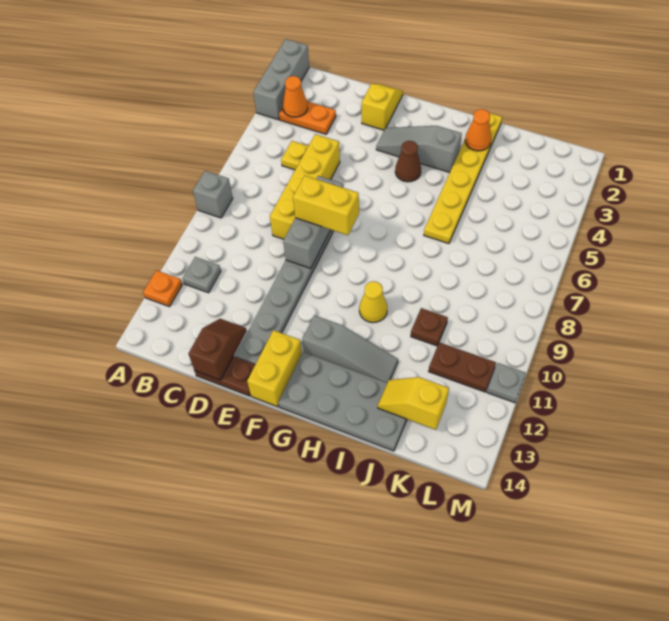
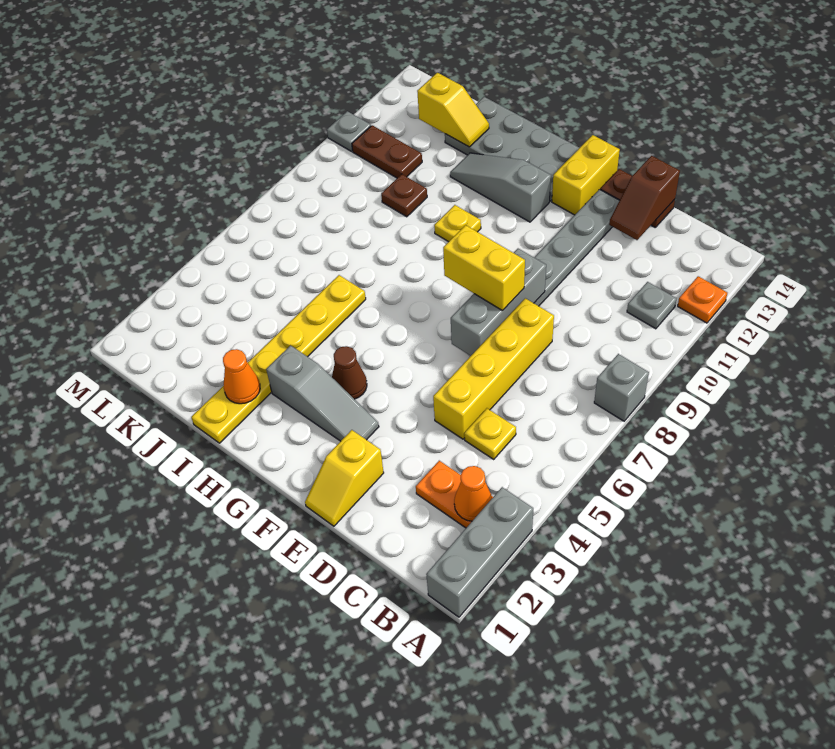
yellow cone H10 level 1 -> yellow plate H10 level 1

